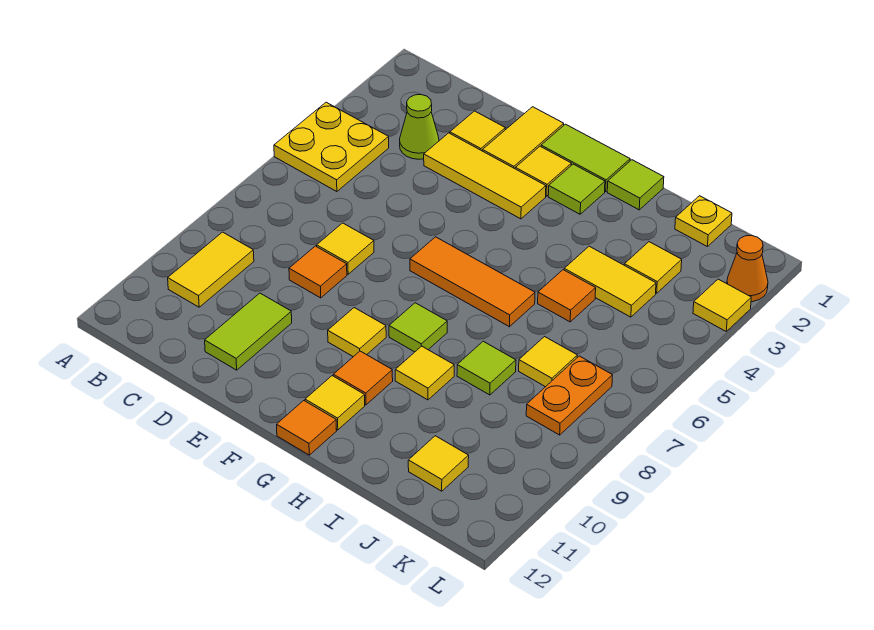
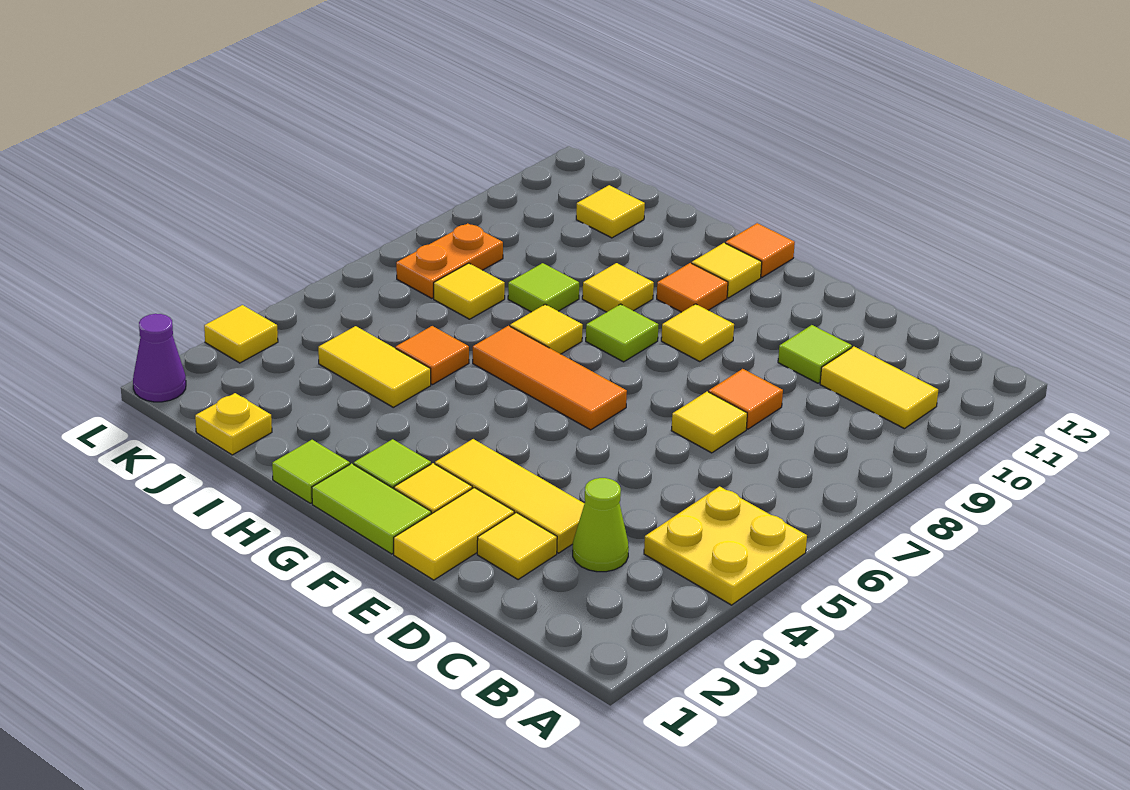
yellow tile B9:B10 level 1 -> yellow tile B10:C10 level 1
lime tile D10:D11 level 1 -> lime tile D10 level 1
yellow tile J3 level 1 -> yellow tile H7 level 1
none -> purple cone L1 level 1
orange cone L2 level 1 -> none

